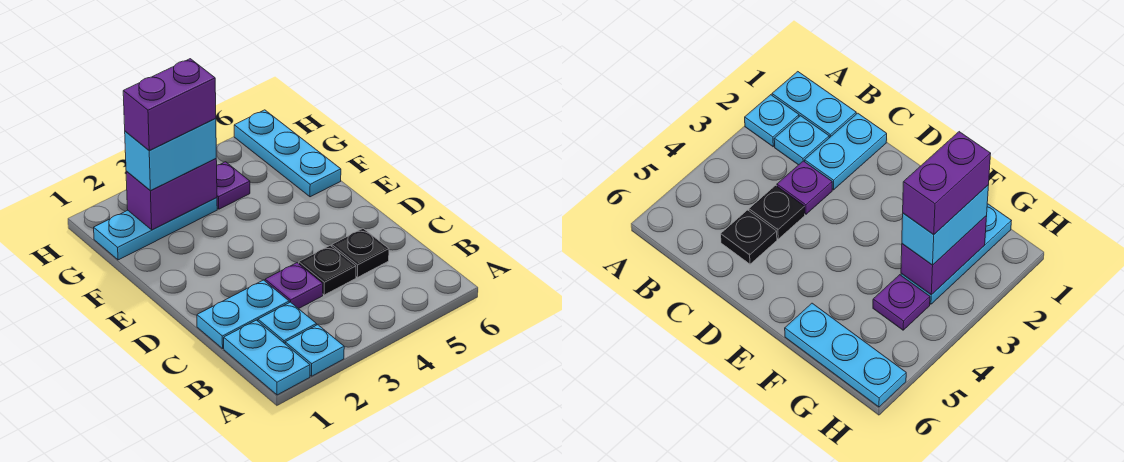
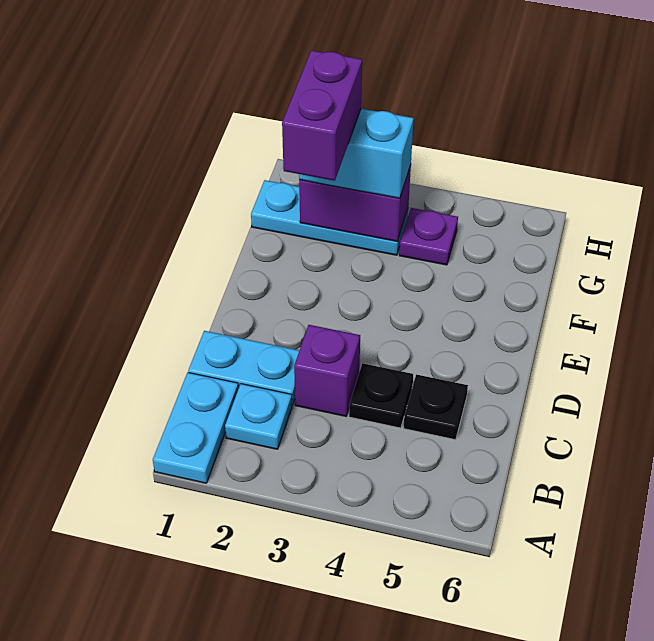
cyan plate A2 level 1 -> none
purple plate C3 level 1 -> purple brick C3 level 1
cyan plate F6:H6 level 1 -> none
purple brick G2:G3 level 4 -> purple brick F2:G2 level 4

